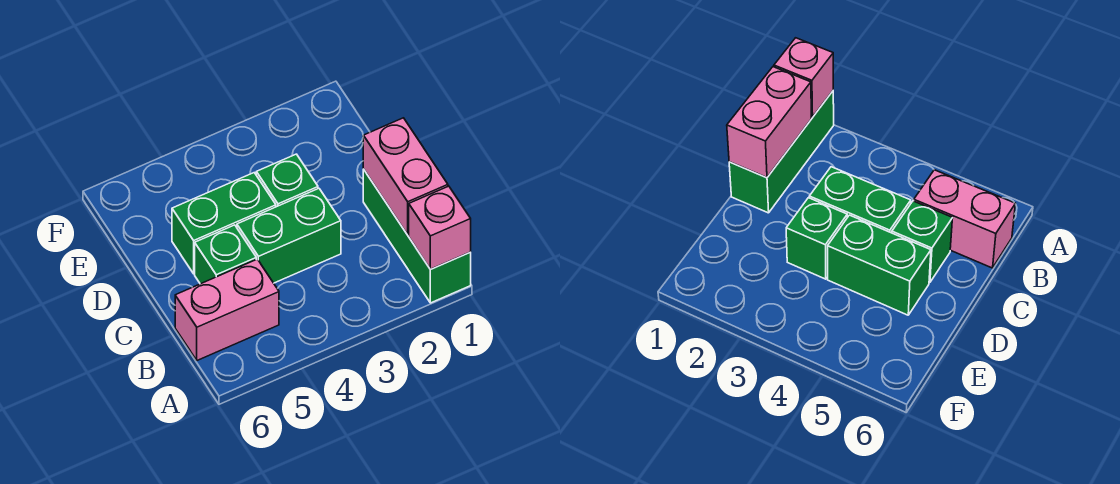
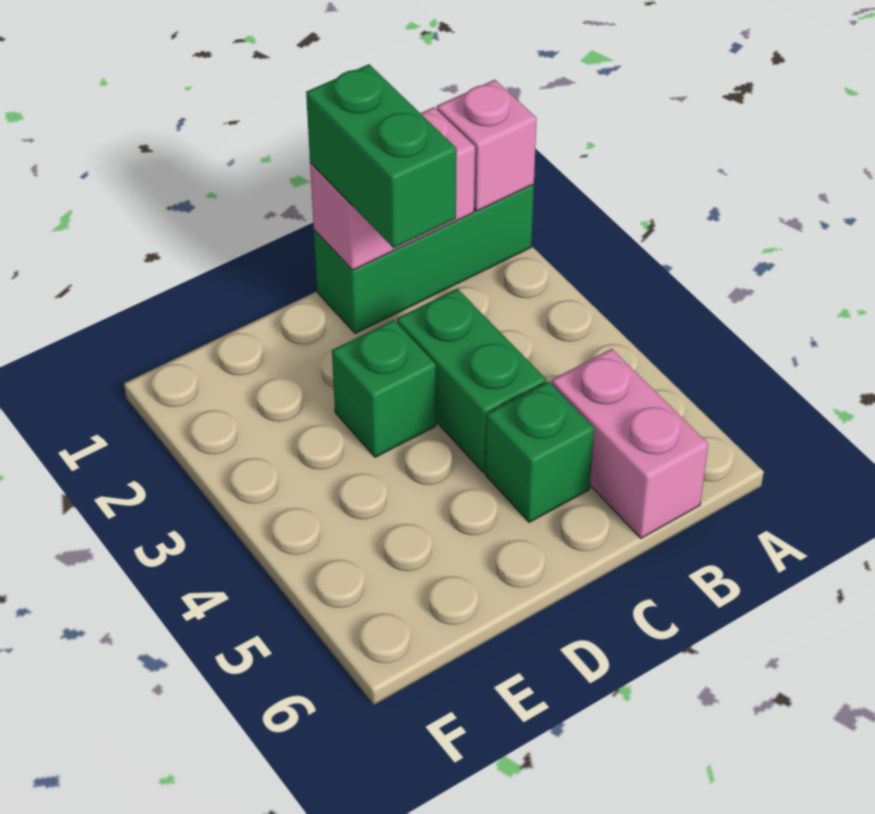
green brick D4:D5 level 1 -> green brick C1:C2 level 3

